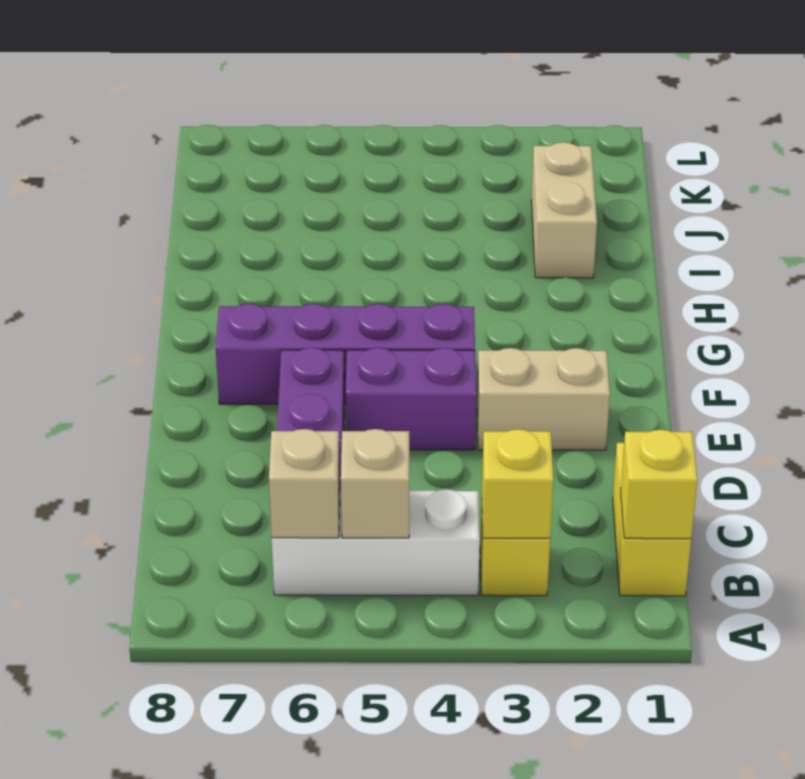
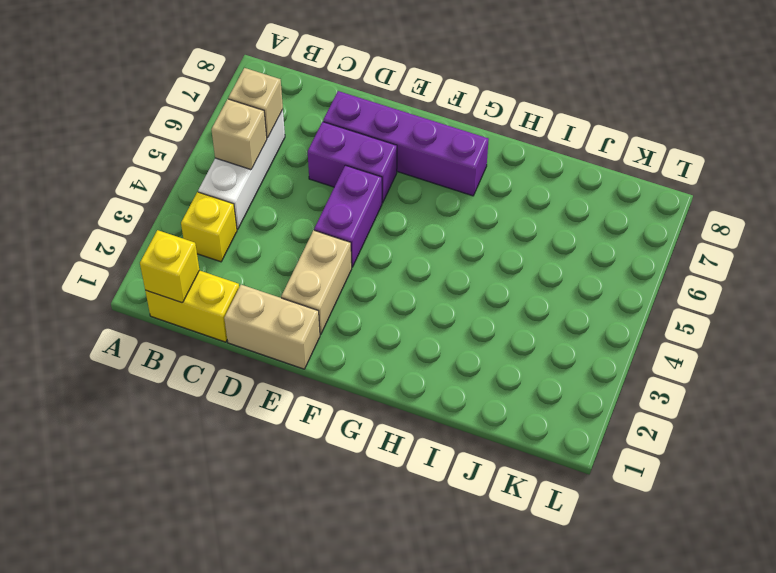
yellow brick B3 level 2 -> none
purple brick F4:F7 level 1 -> purple brick D7:G7 level 1
tan brick I2:J2 level 1 -> tan brick D1:E1 level 1

